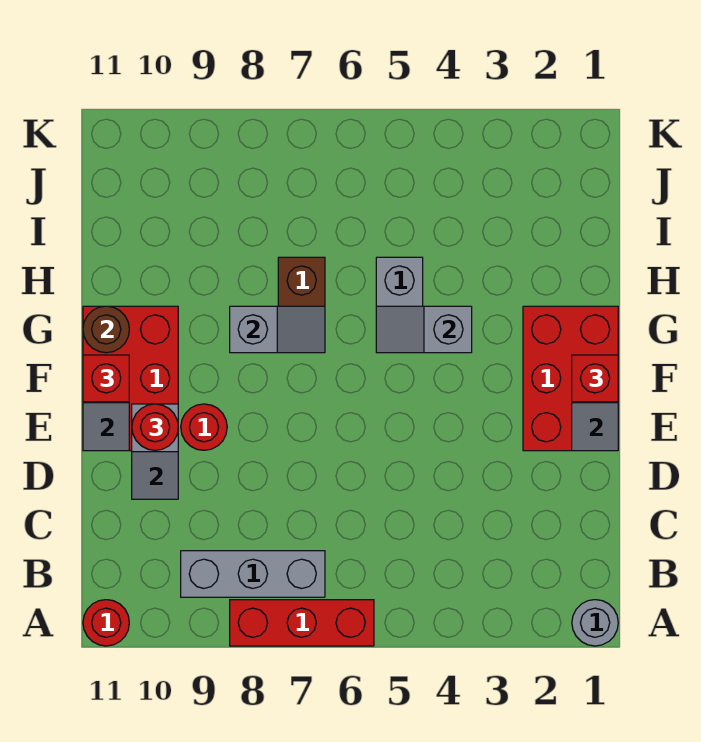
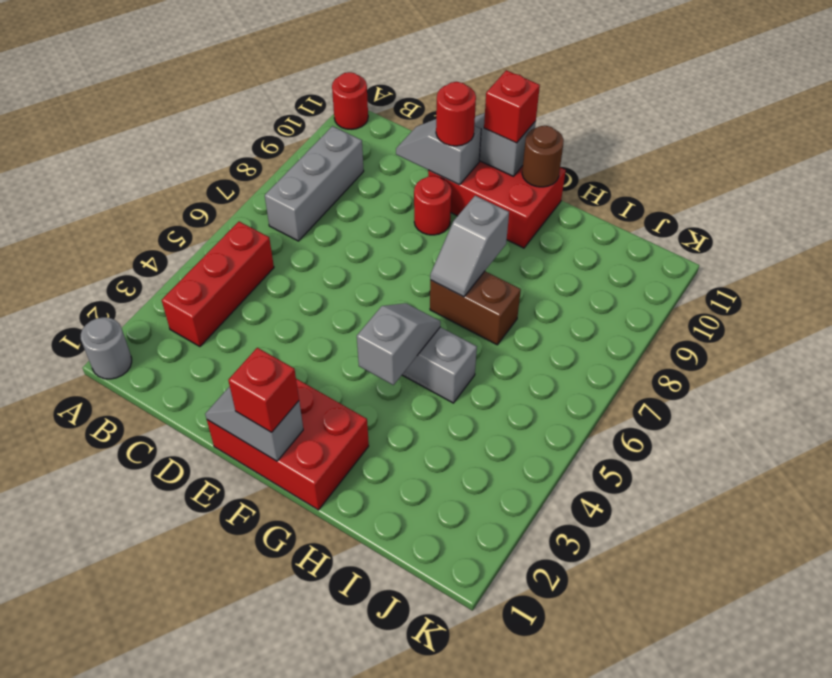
red brick A6:A8 level 1 -> red brick B3:B5 level 1

